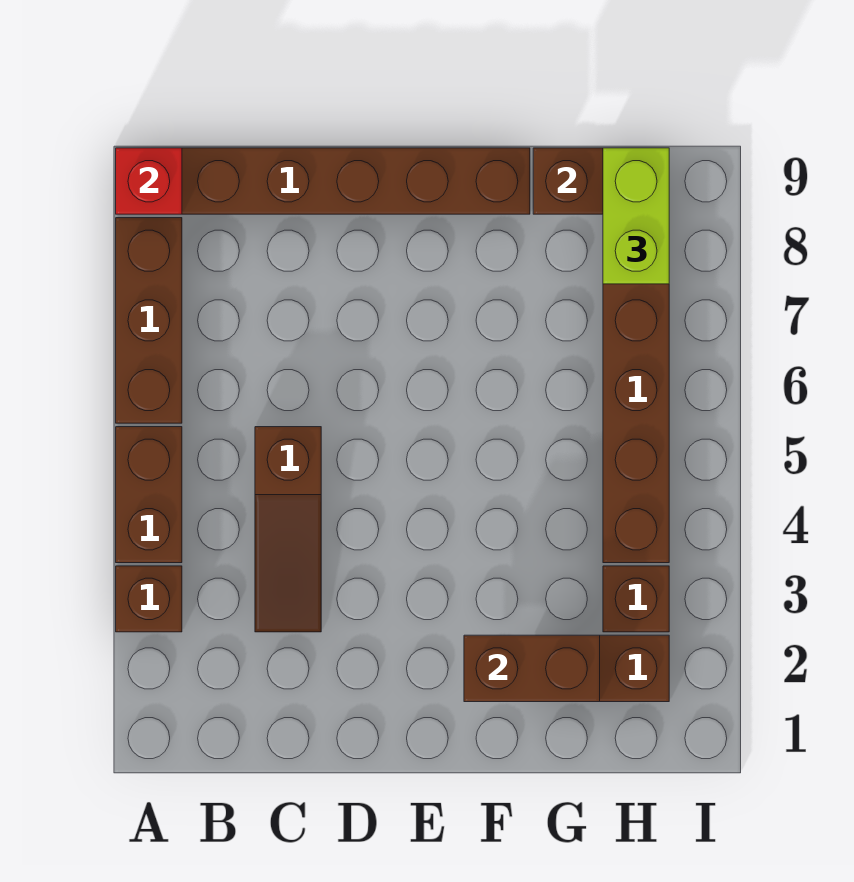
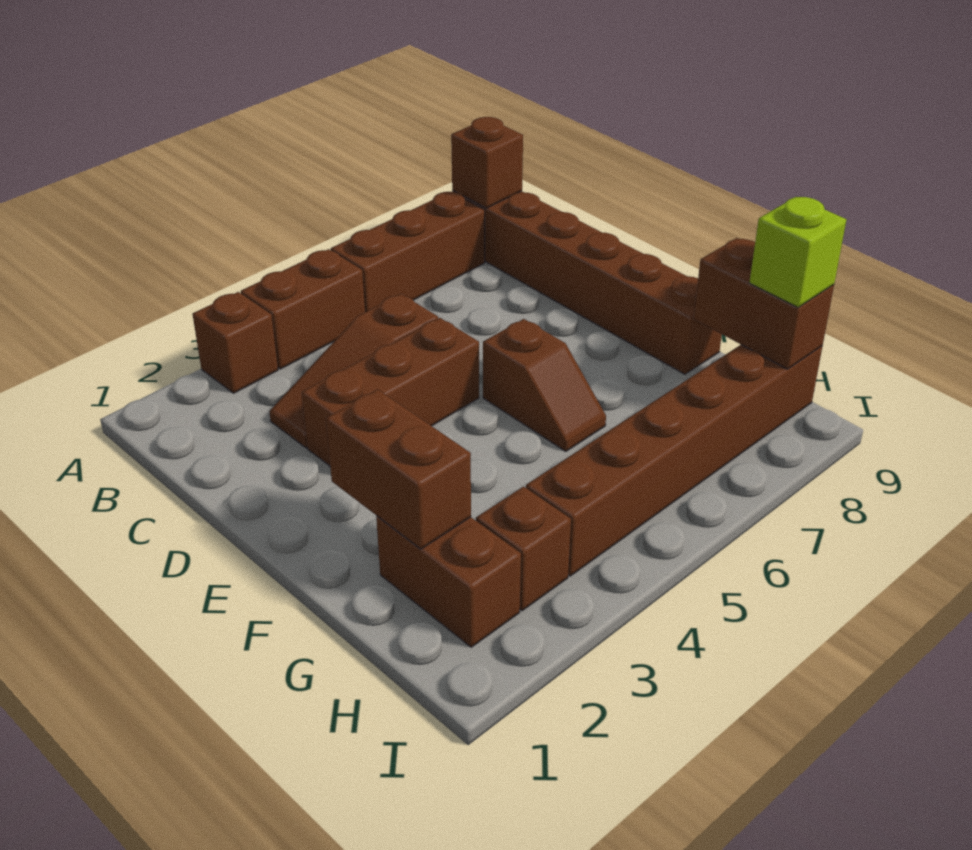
red brick A9 level 2 -> brown brick A9 level 2
none -> brown brick D3:D5 level 1
none -> brown slope E6:F6 level 1 top E
lime brick H8:H9 level 3 -> lime brick H9 level 3

